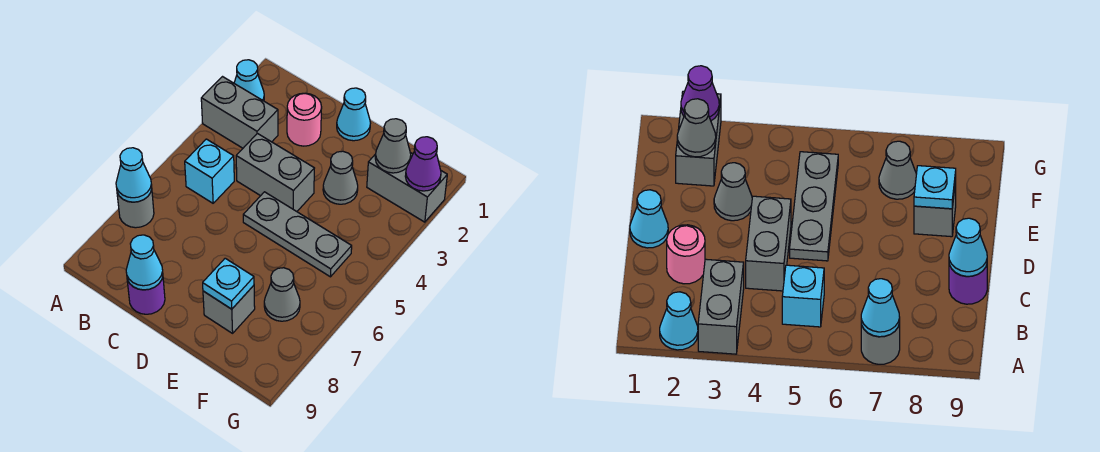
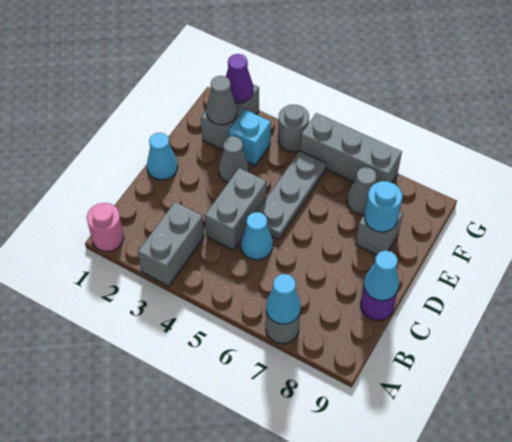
cyan cone A2 level 1 -> cyan cone C5 level 1
cyan brick B5 level 1 -> cyan brick F3 level 1
pink round brick C2 level 1 -> pink round brick A1 level 1
cyan plate E8 level 2 -> cyan round brick E8 level 2
none -> grey round brick G4 level 1
none -> grey brick G5:G7 level 1

